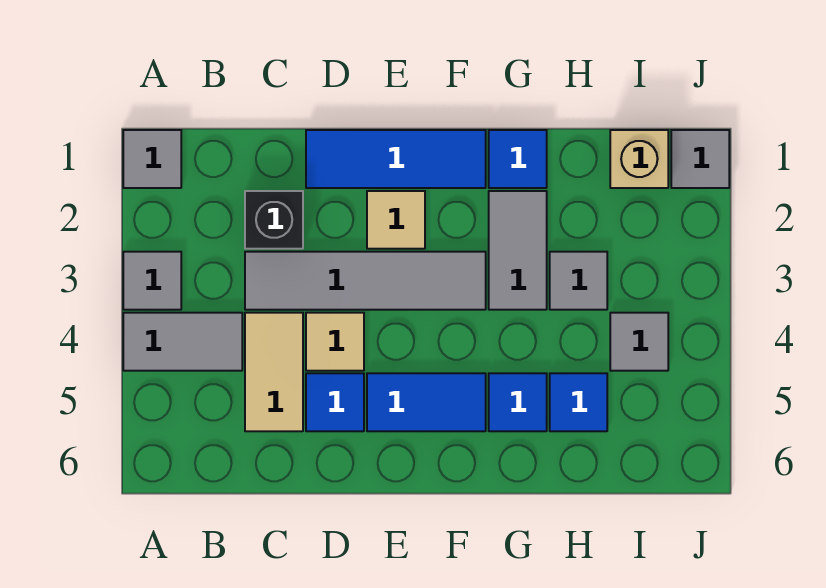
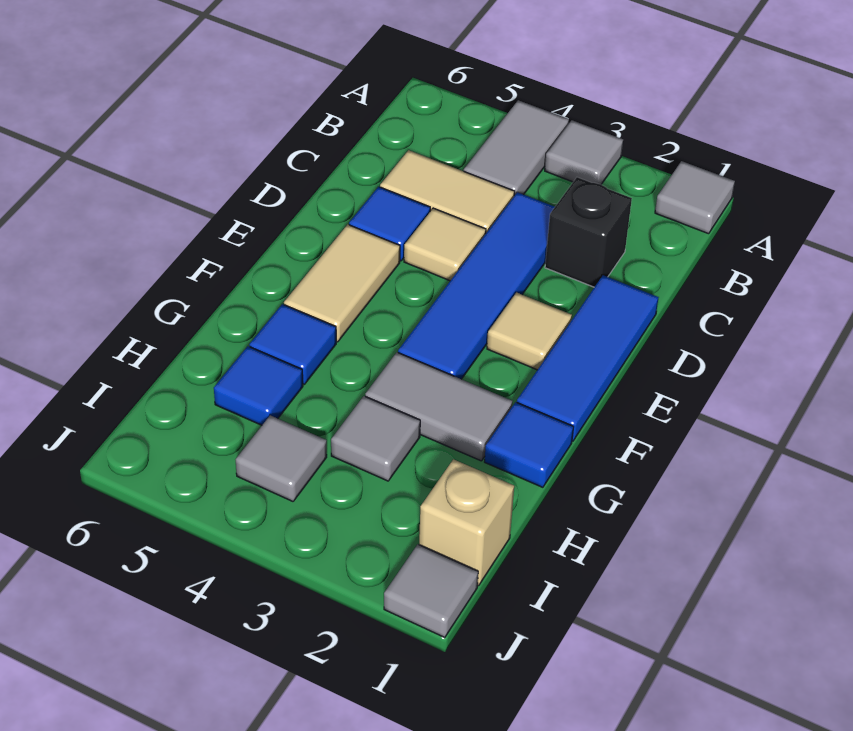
grey tile C3:F3 level 1 -> blue tile C3:F3 level 1
blue tile E5:F5 level 1 -> tan tile E5:F5 level 1

